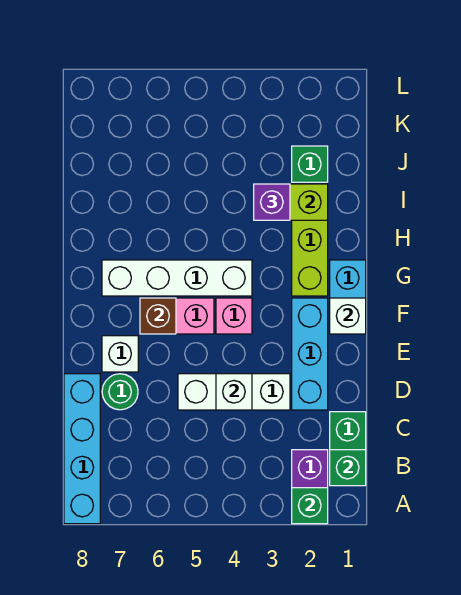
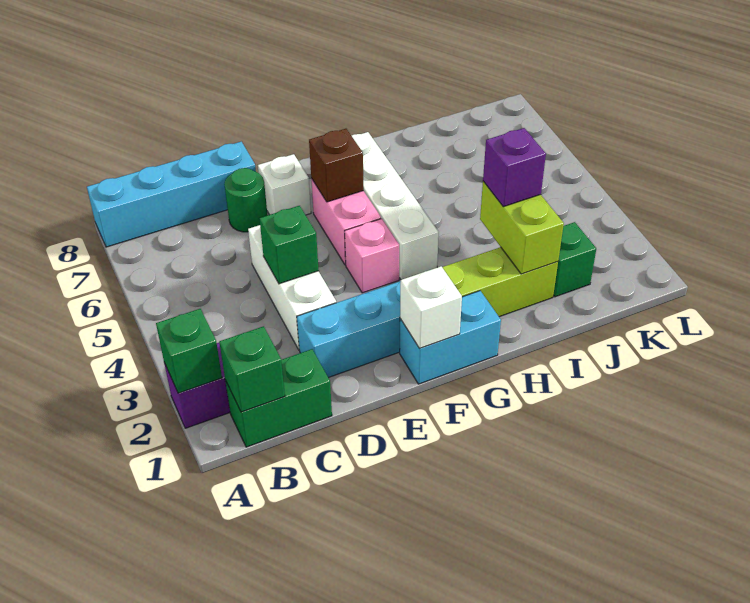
white brick D4 level 2 -> green brick D4 level 2

